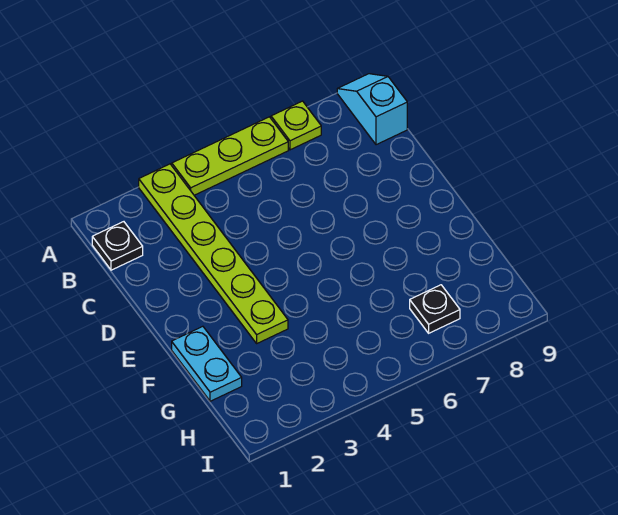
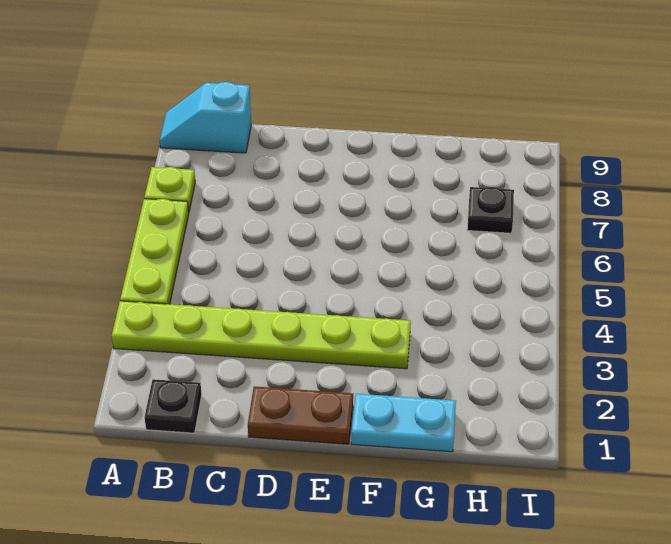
none -> brown plate D1:E1 level 1

